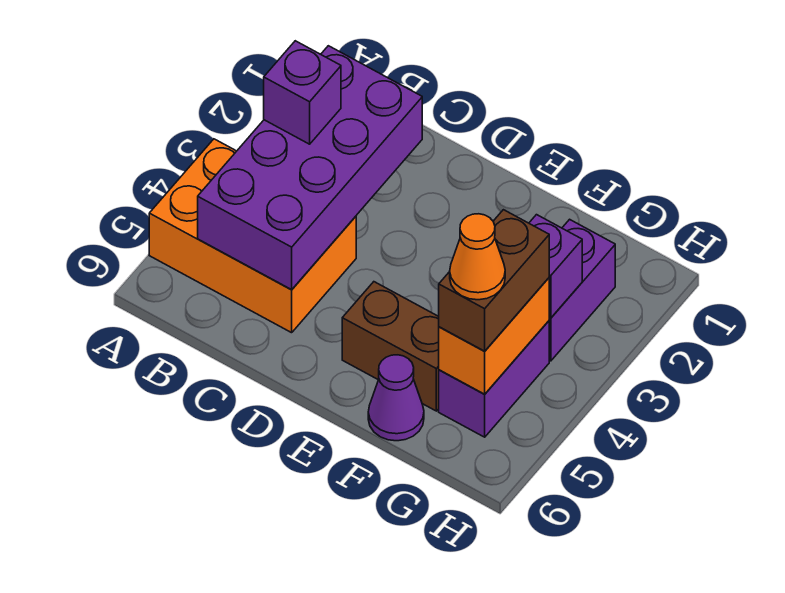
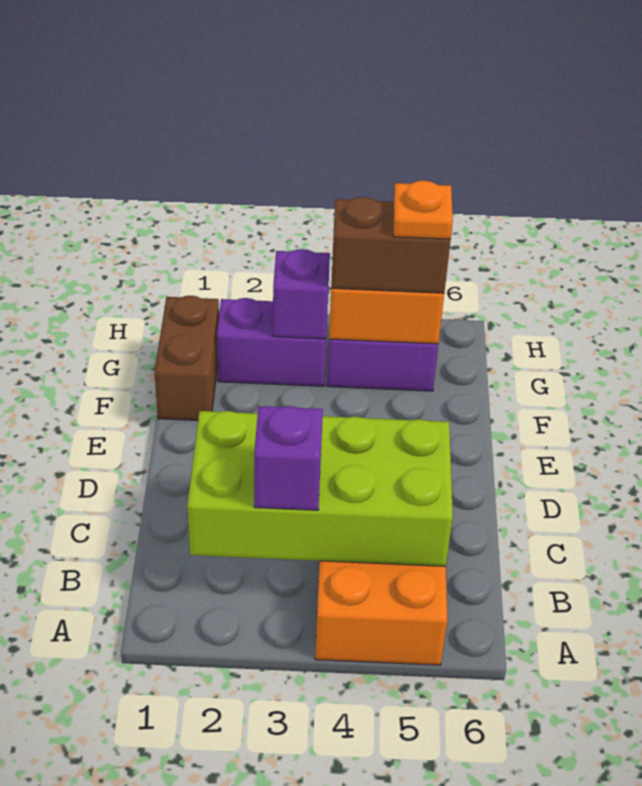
purple brick B2:C5 level 2 -> lime brick B2:C5 level 2
brown brick E5:F5 level 1 -> brown brick F1:G1 level 1
purple cone F6 level 1 -> none
orange cone G5 level 4 -> orange plate G5 level 4

